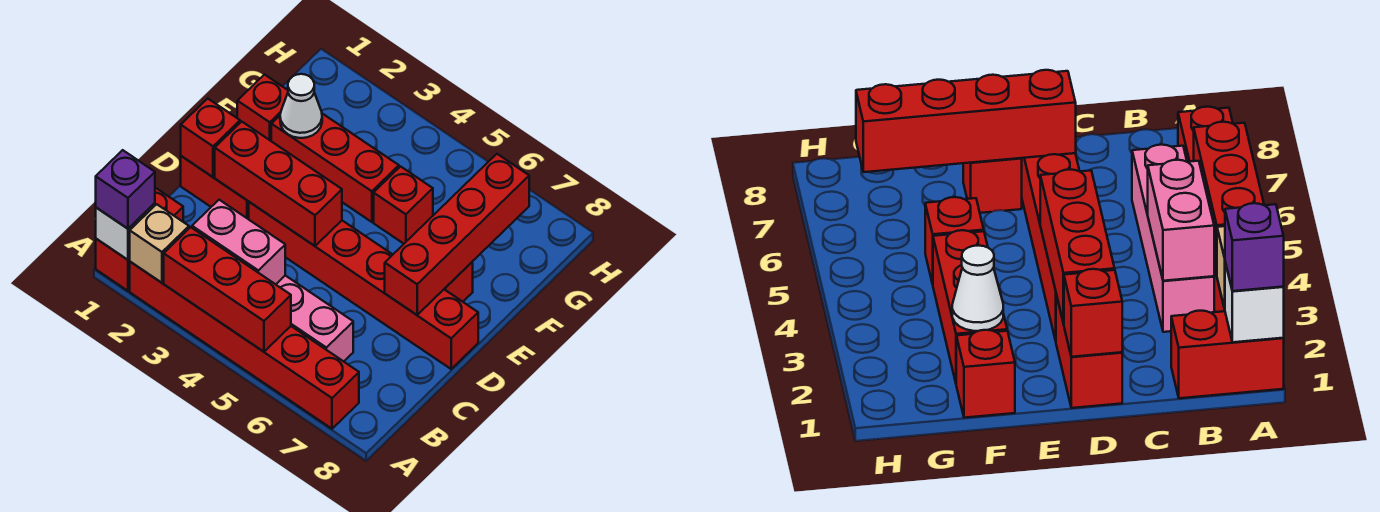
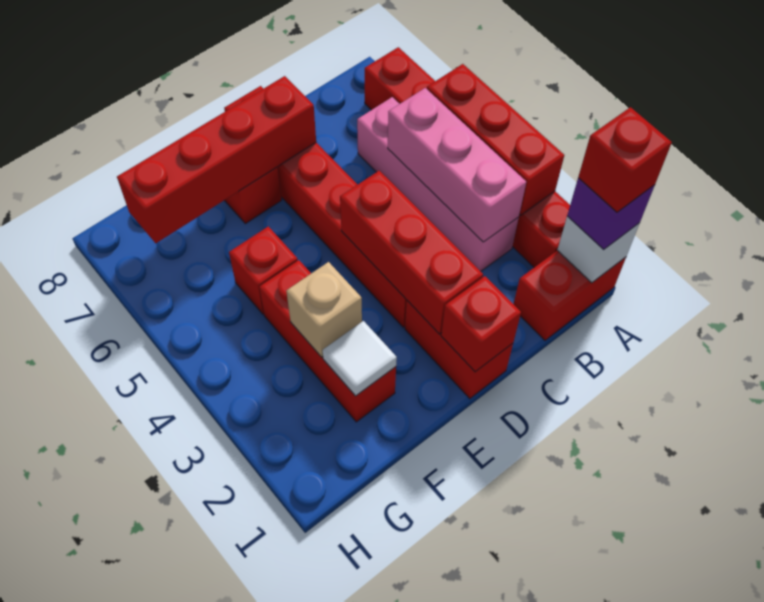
tan brick A2 level 2 -> tan brick F3 level 2
pink brick B3:B4 level 2 -> pink brick B3:B5 level 2
red brick F1 level 1 -> red brick A1 level 4
white cone F2 level 2 -> white tile F2 level 2

